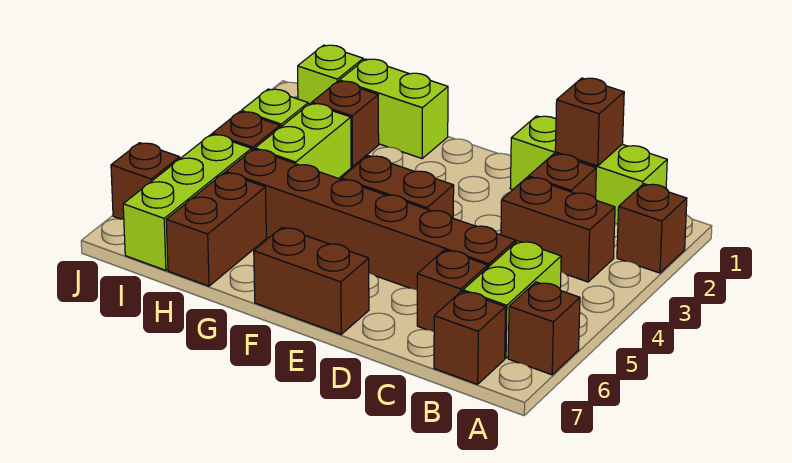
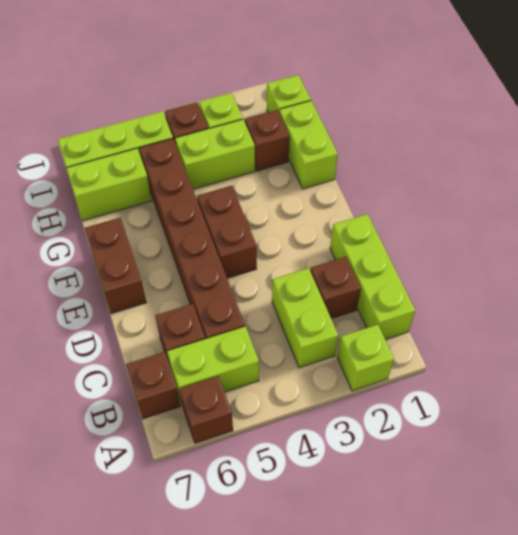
brown brick A2 level 1 -> lime brick A2 level 1
brown brick B3:C3 level 1 -> lime brick B3:C3 level 1
brown brick C1 level 2 -> none
brown brick H6:H7 level 1 -> lime brick H6:H7 level 1
brown brick J6 level 1 -> none

